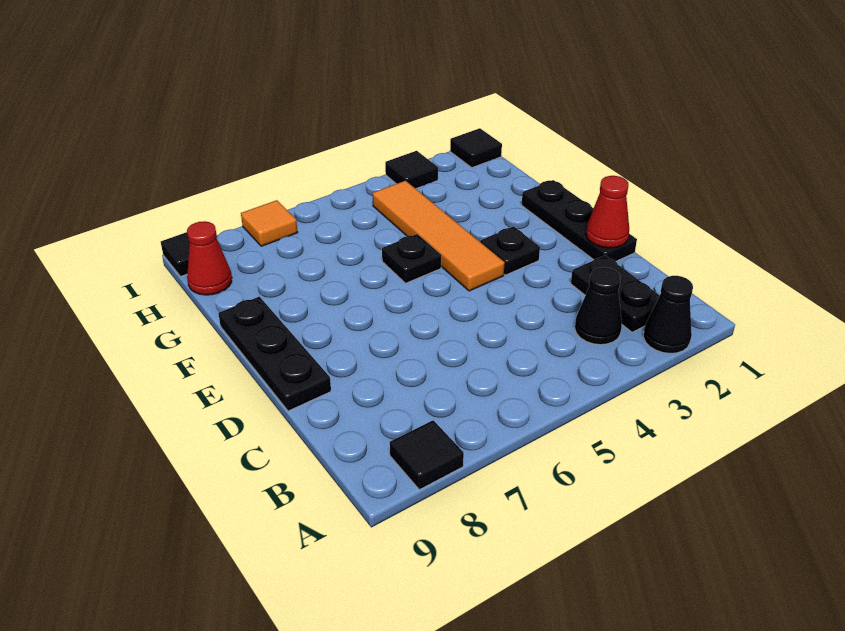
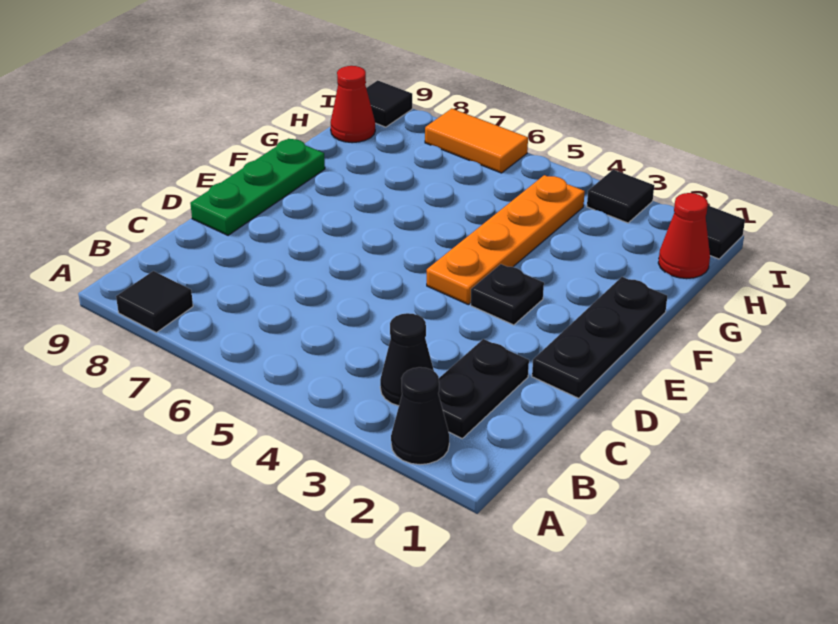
red cone D1 level 2 -> red cone H1 level 1
black plate D9:F9 level 1 -> green plate D9:F9 level 1
orange tile E4:H4 level 1 -> orange plate E4:H4 level 1
black plate F5 level 1 -> none
orange tile I7 level 1 -> orange tile I6:I7 level 1

